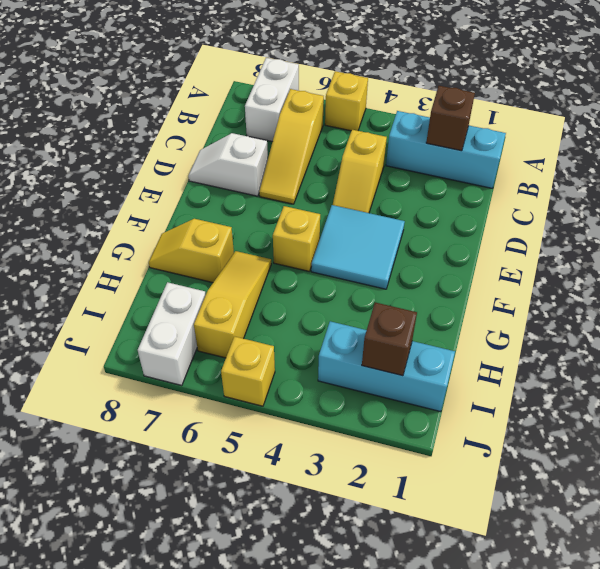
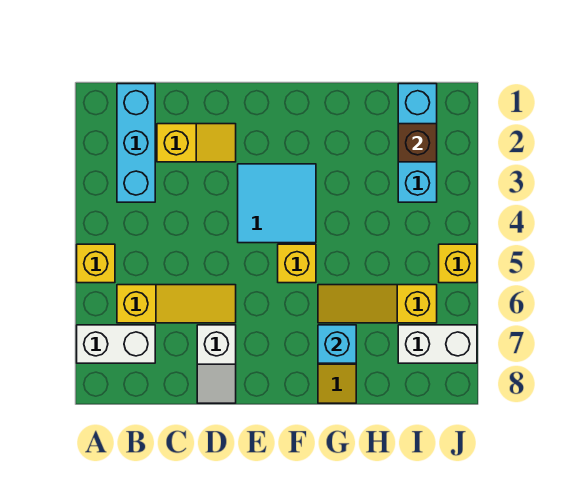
brown brick B2 level 2 -> none
yellow slope C4:D4 level 1 top C -> yellow slope C2:D2 level 1 top C
none -> cyan brick G7 level 2

